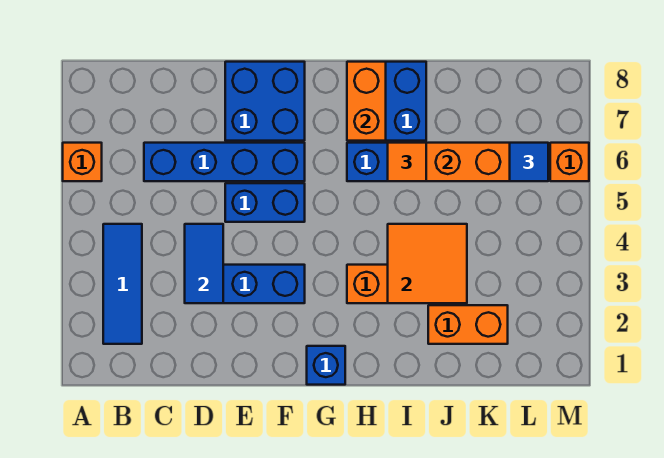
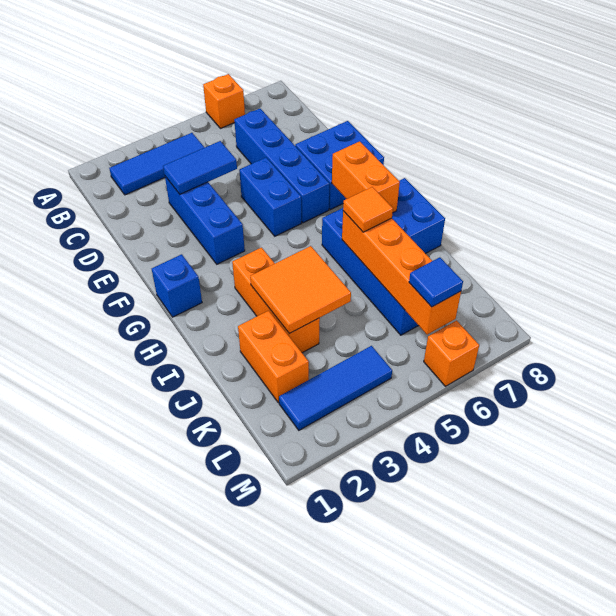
orange brick H7:H8 level 2 -> orange brick G7:H7 level 2
none -> blue tile L2:L4 level 1

